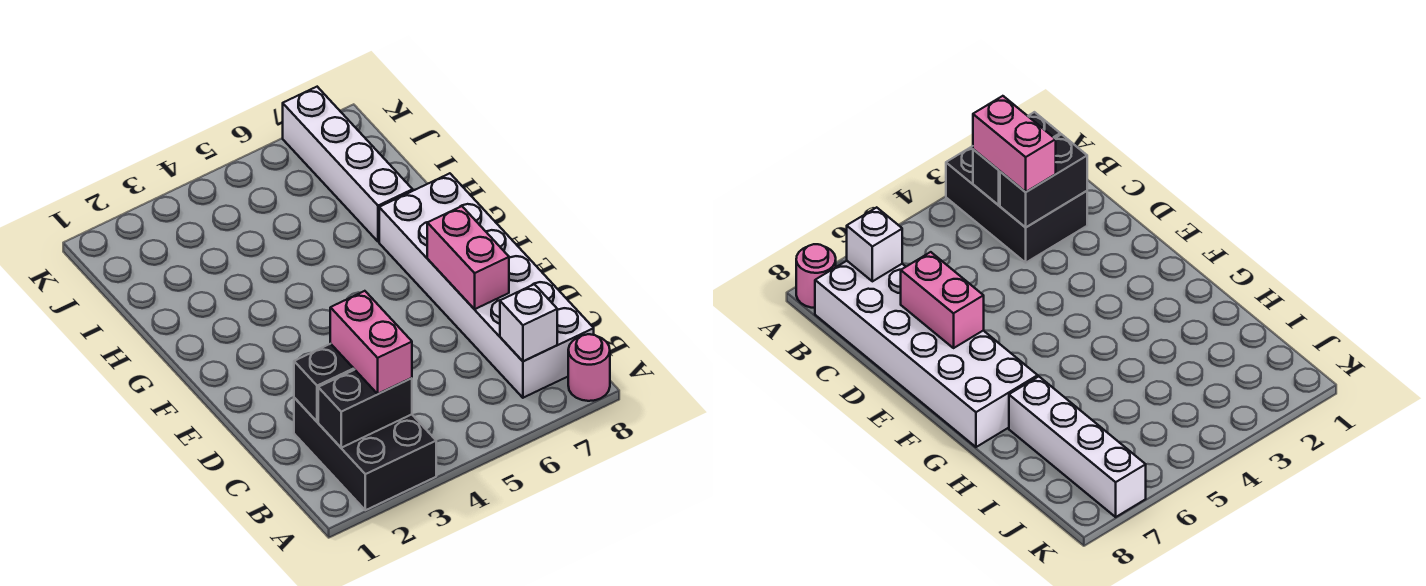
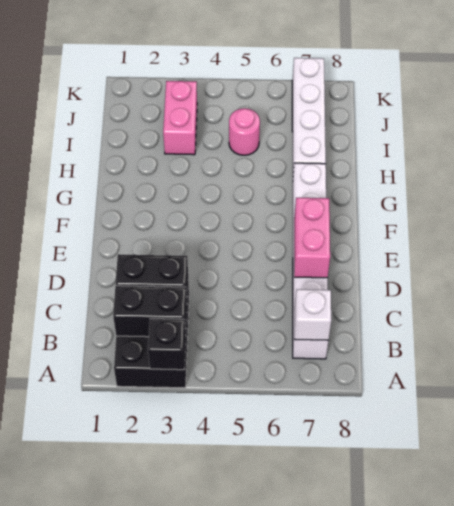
none -> black brick A3 level 2
pink round brick A8 level 1 -> pink round brick I5 level 1
pink brick B3:C3 level 3 -> pink brick I3:J3 level 1
white brick B7:G8 level 1 -> white brick B7:G7 level 1

